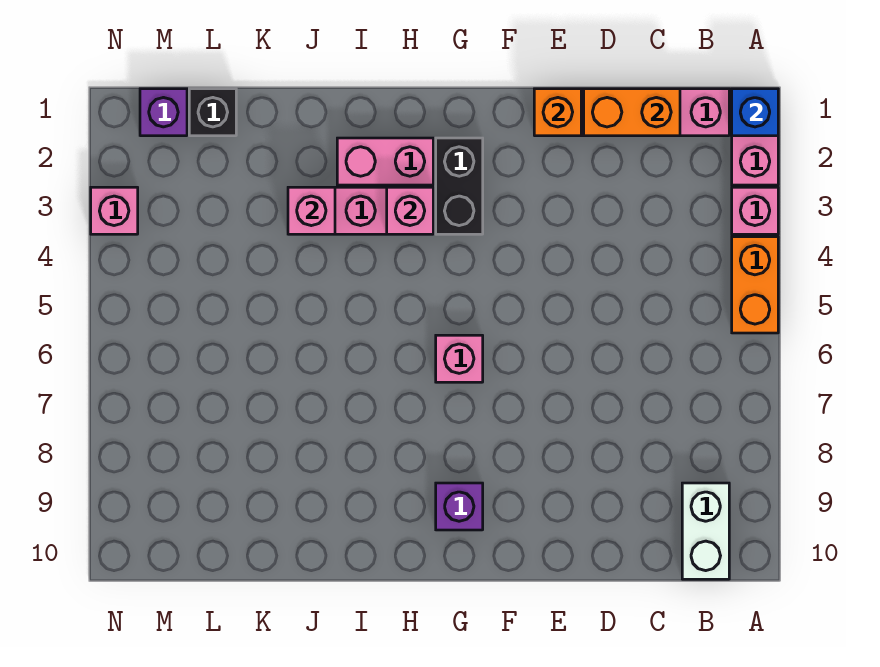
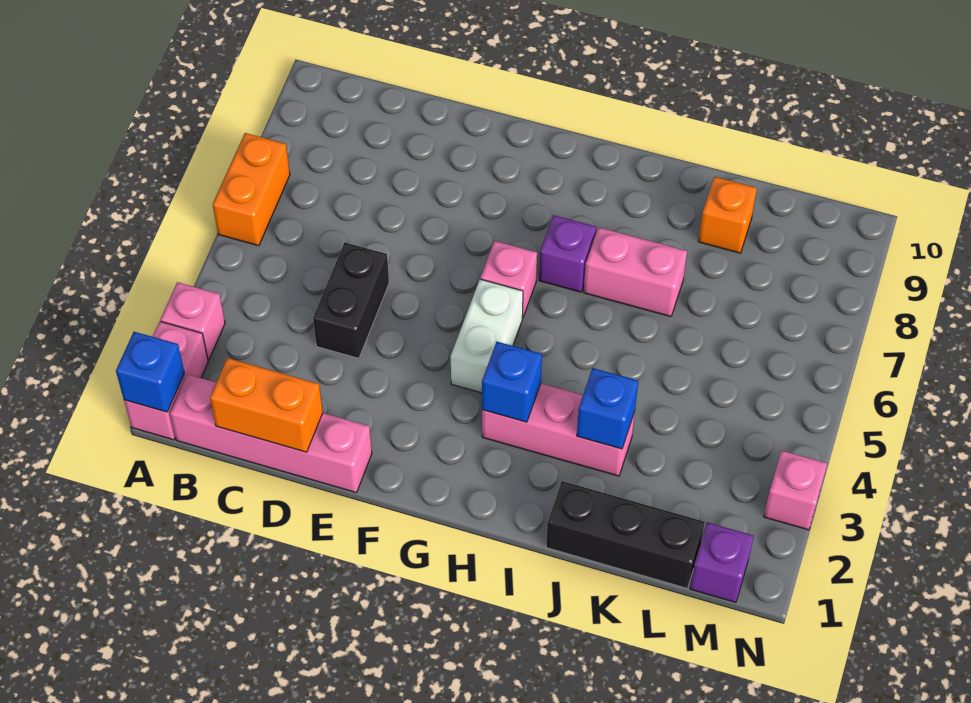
orange brick A4:A5 level 1 -> orange brick A6:A7 level 1
white brick B9:B10 level 1 -> white brick G4:G5 level 1
orange brick E1 level 2 -> orange brick K9 level 1
black brick G2:G3 level 1 -> black brick D4:D5 level 1
purple brick G9 level 1 -> purple brick H7 level 1
pink brick H2:I2 level 1 -> pink brick I7:J7 level 1
pink brick H3 level 2 -> blue brick H3 level 2
pink brick J3 level 2 -> blue brick J3 level 2
black brick L1 level 1 -> black brick J1:L1 level 1

